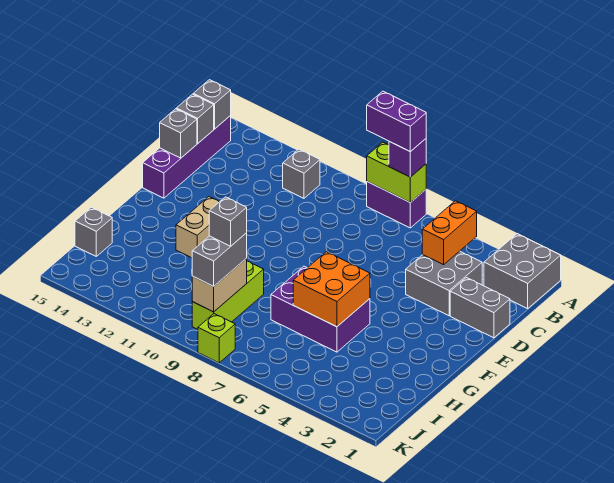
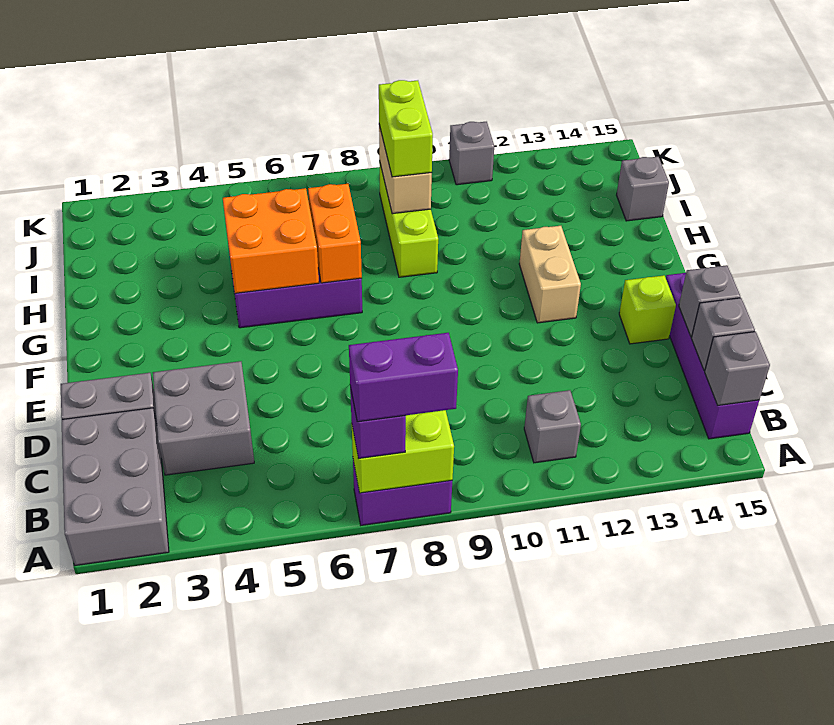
grey brick A1:B2 level 1 -> grey brick A1:C2 level 1
orange brick B4:C4 level 2 -> orange brick G7:H7 level 2
grey brick I9:J9 level 3 -> lime brick I9:J9 level 3
grey brick I9 level 4 -> grey brick K11 level 1
lime brick K8 level 1 -> lime brick E14 level 1

